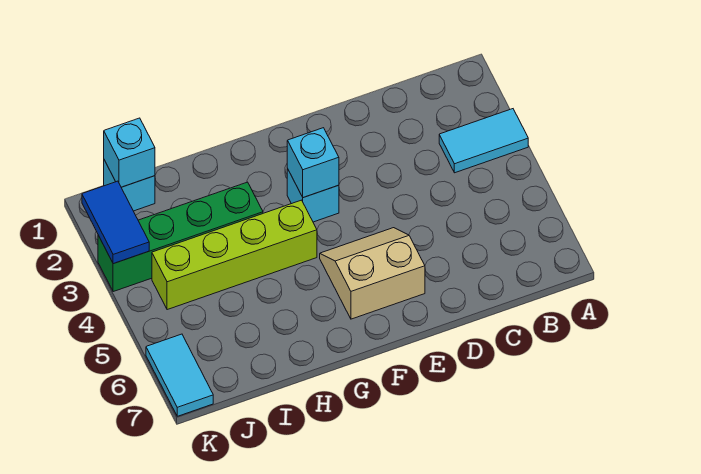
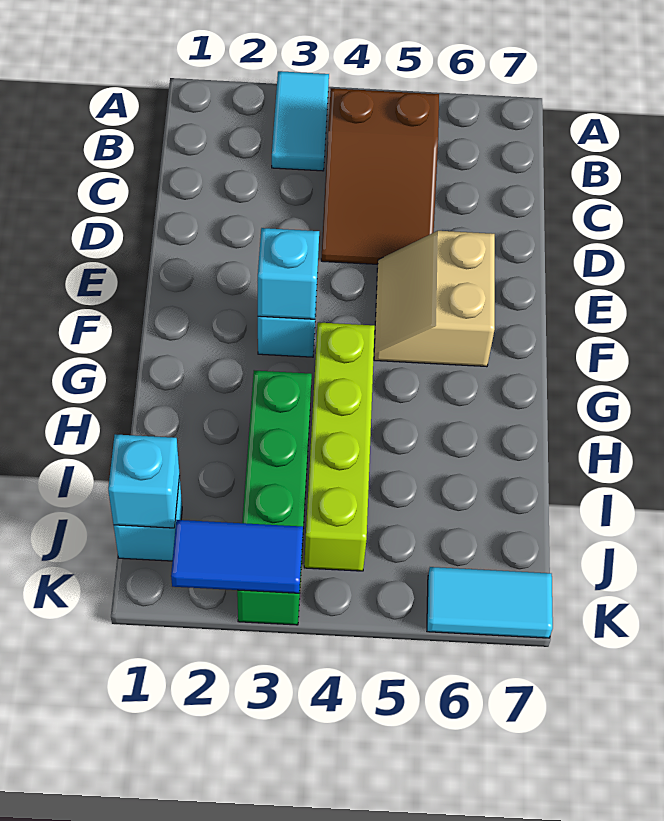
none -> brown slope B4:D5 level 1 top B

